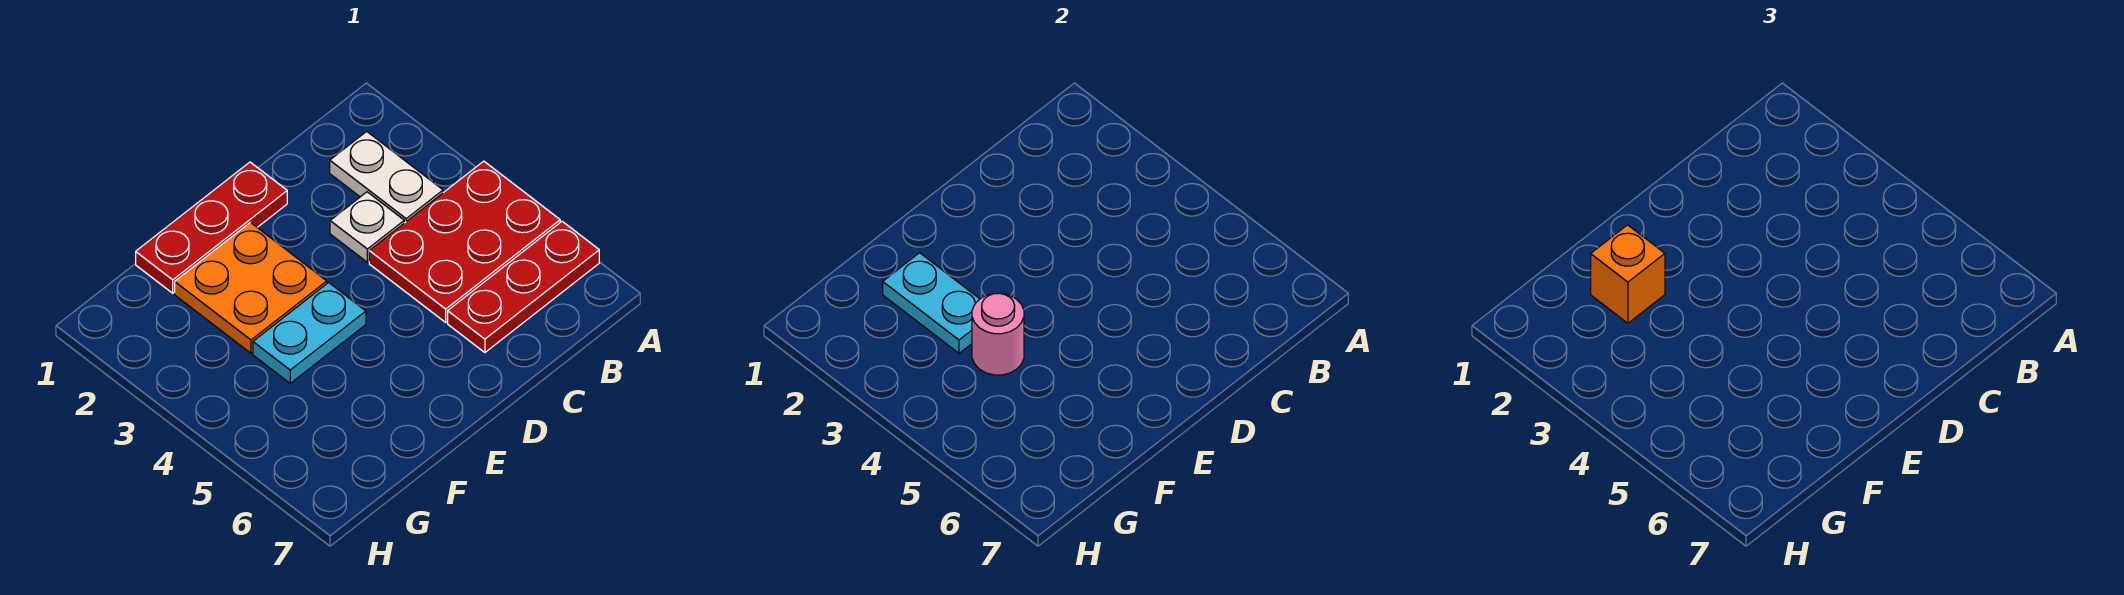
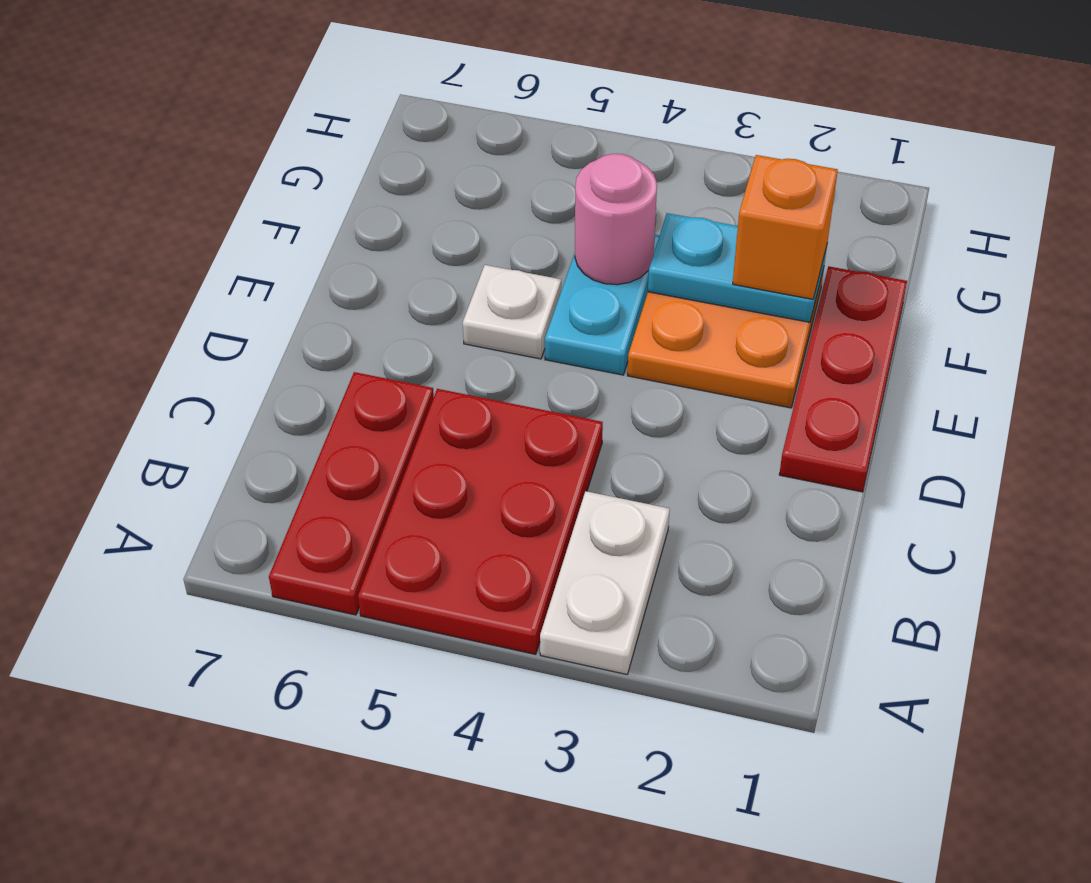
white plate B2:B3 level 1 -> white plate A3:B3 level 1
white plate C3 level 1 -> white plate E5 level 1

